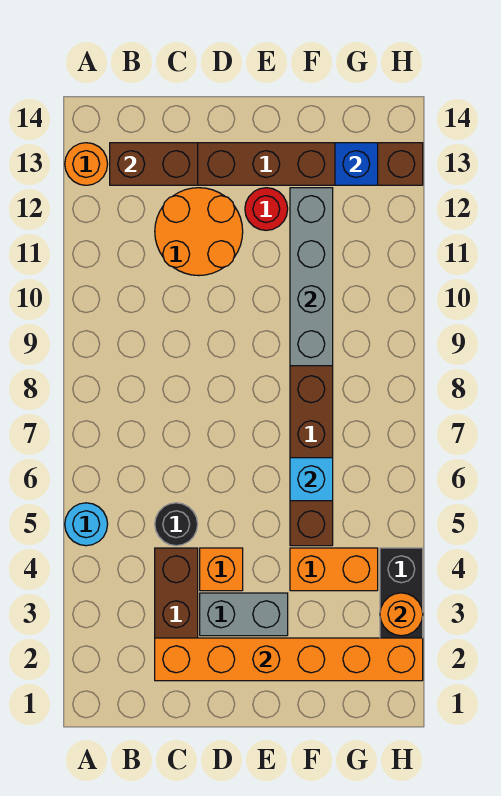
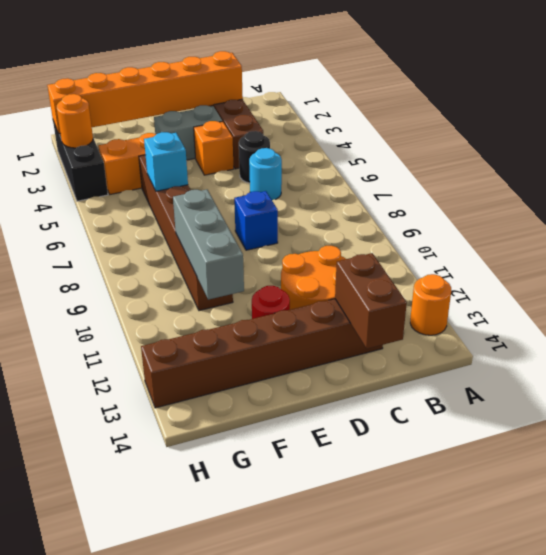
cyan round brick A5 level 1 -> cyan round brick C6 level 1
brown brick B13:C13 level 2 -> brown brick C13:C14 level 2
grey brick F9:F12 level 2 -> grey brick F9:F11 level 2
blue brick G13 level 2 -> blue brick D8 level 1

